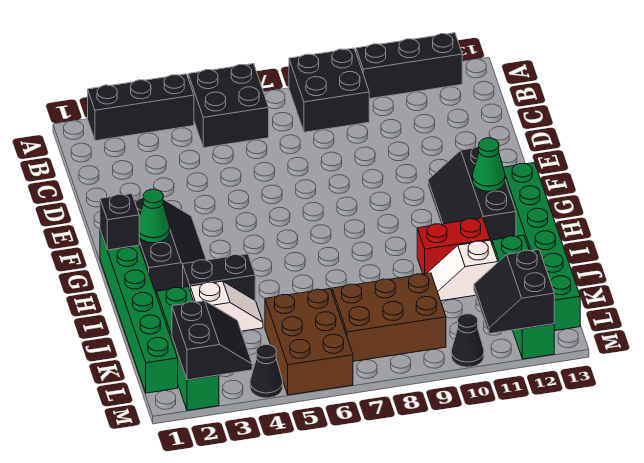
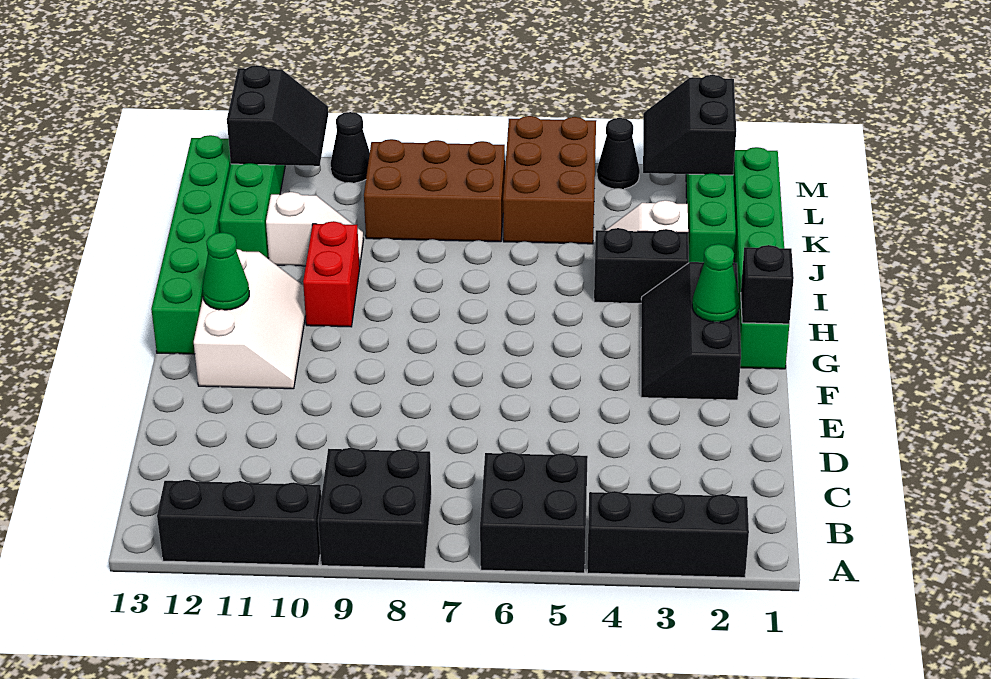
black slope F11:H12 level 1 top 12 -> white slope F11:H12 level 1 top 12
red brick I10:I11 level 1 -> red brick H10:I10 level 1

